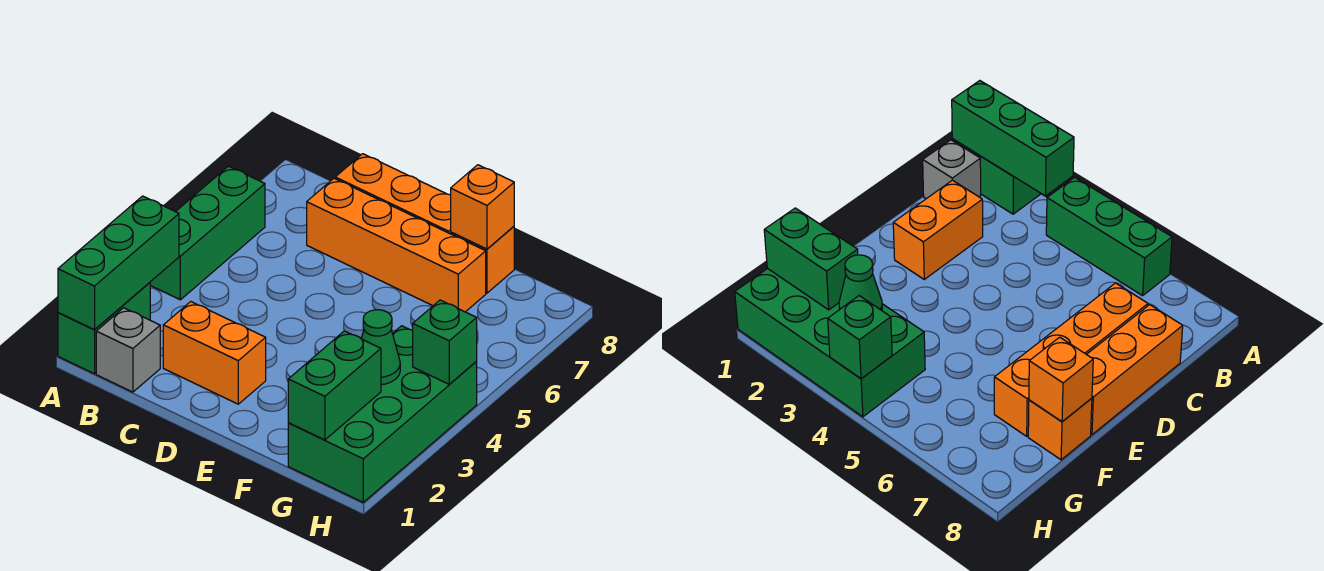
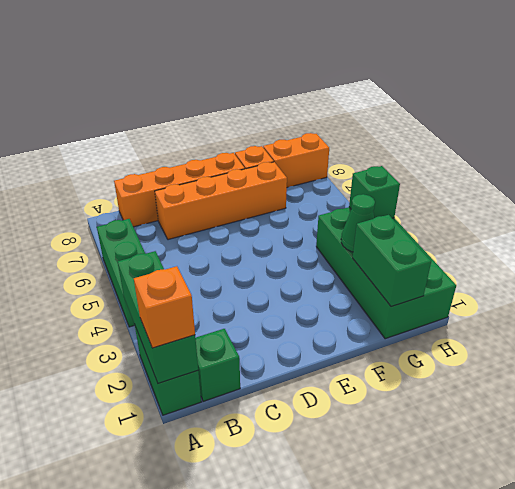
grey brick B1 level 1 -> green brick B1 level 1
orange brick C2:D2 level 1 -> orange brick G8:H8 level 1
orange brick C8:E8 level 1 -> orange brick B8:E8 level 1
orange brick F8 level 2 -> orange brick A1 level 3

